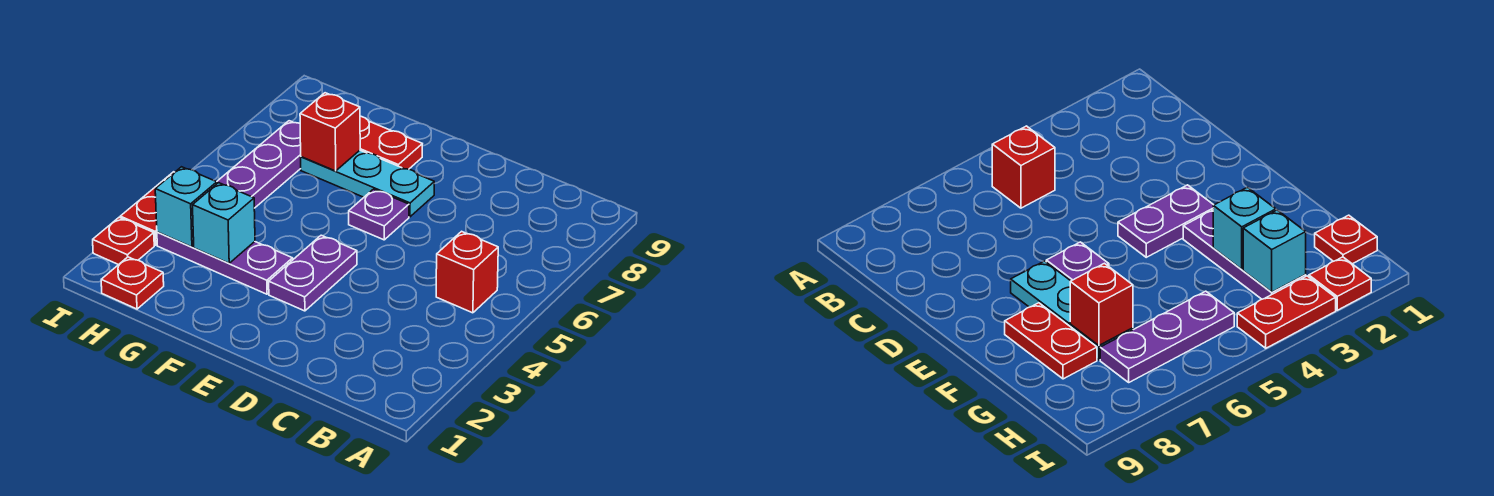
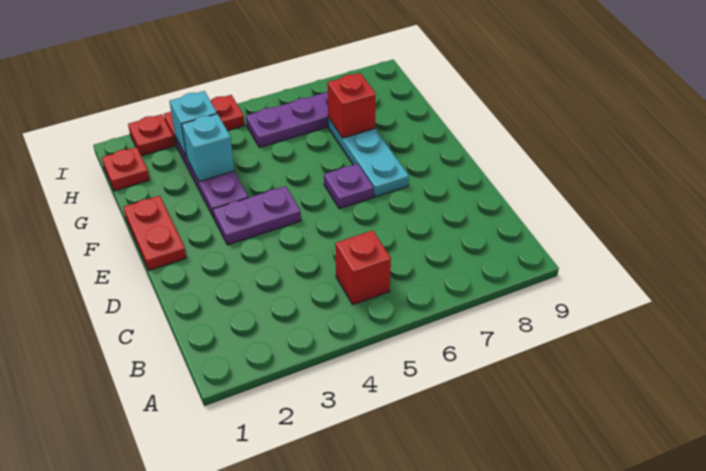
red plate F8:G8 level 1 -> red plate E1:F1 level 1

